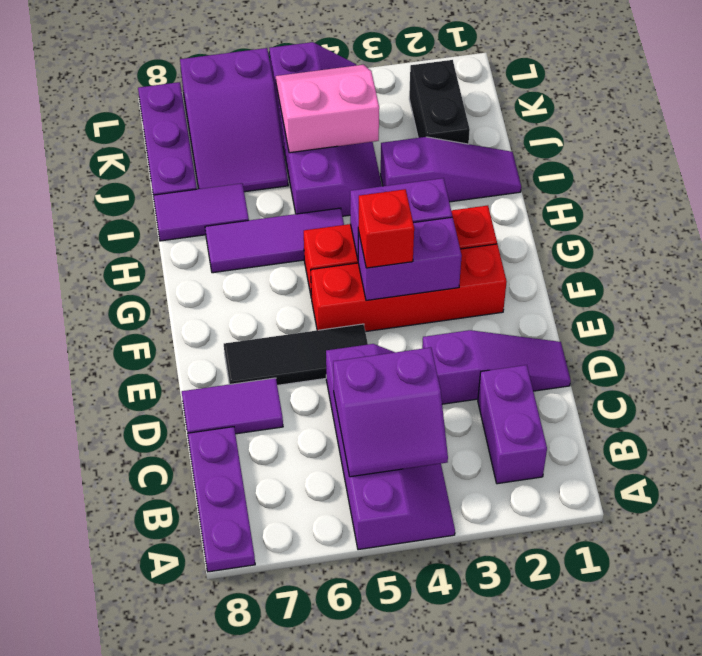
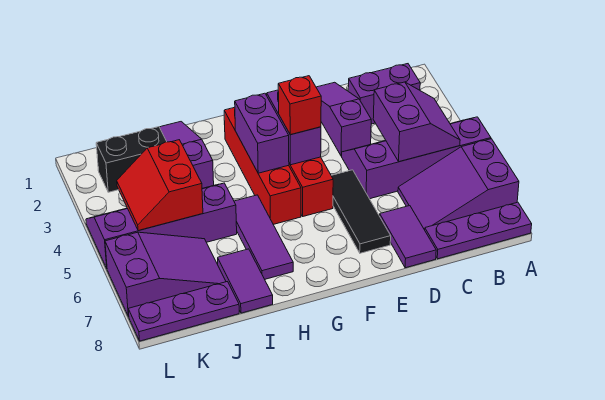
none -> purple slope A6:C7 level 1 top A
pink slope J4:K5 level 2 top J -> red slope J4:K5 level 2 top J

